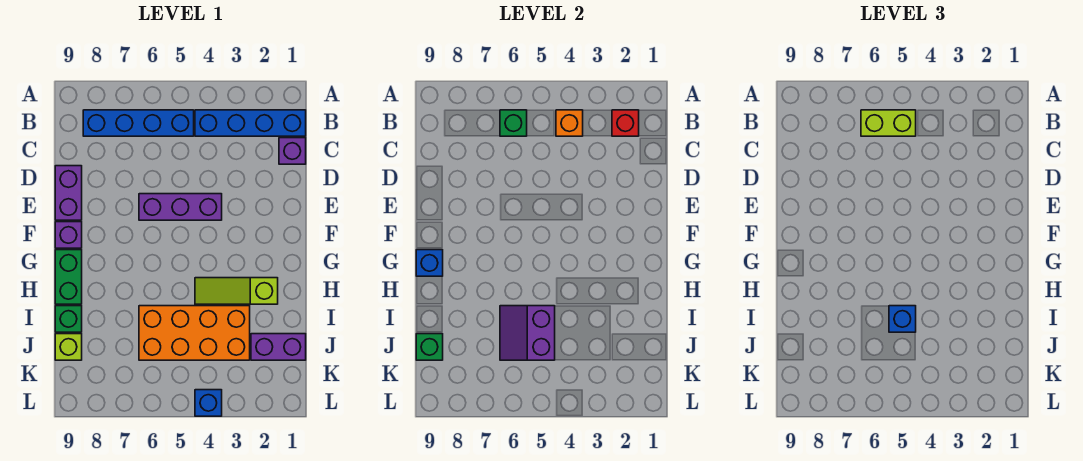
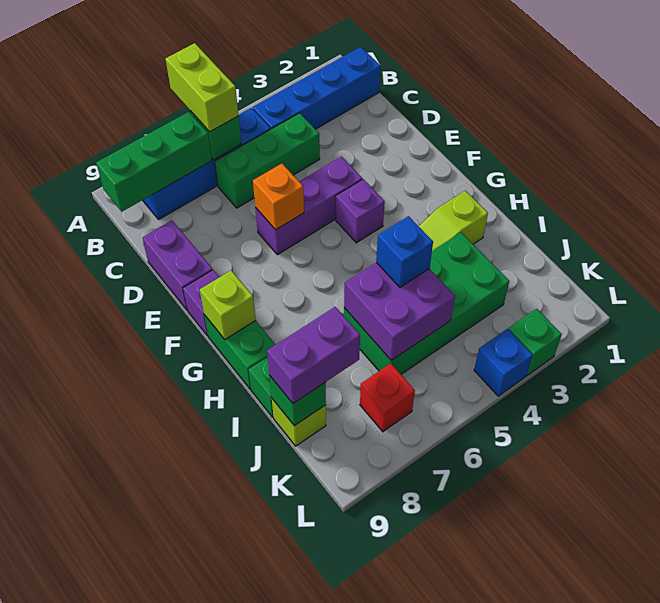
red brick B2 level 2 -> red brick K7 level 1
orange brick B4 level 2 -> orange brick E6 level 2
lime brick B5:B6 level 3 -> lime brick A6:B6 level 3
none -> green brick B7:B9 level 2
purple brick C1 level 1 -> purple brick F4 level 1
none -> green brick C4:C6 level 1
blue brick G9 level 2 -> lime brick G9 level 2
orange brick I3:J6 level 1 -> green brick I3:J6 level 1
purple slope I5:J6 level 2 top 5 -> purple brick I5:J6 level 2
purple brick J1:J2 level 1 -> purple brick J8:J9 level 3
none -> green brick L3 level 1

